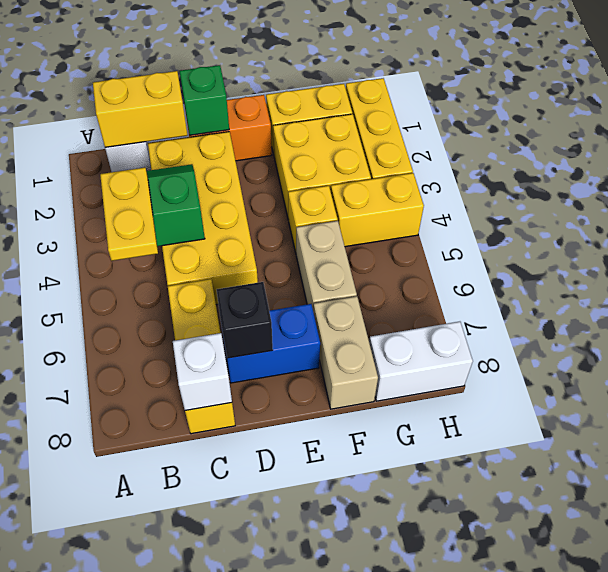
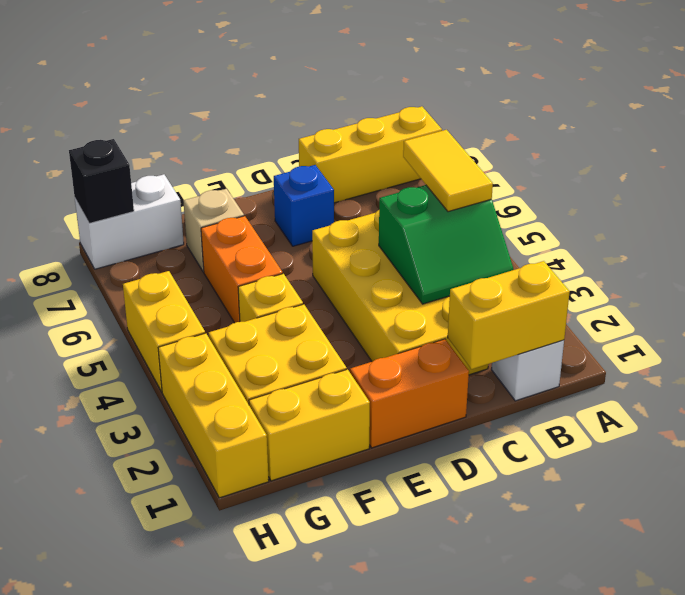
yellow plate B4:B5 level 3 -> yellow tile B4:B5 level 3
yellow brick C6:C8 level 1 -> yellow brick A8:C8 level 1
white brick C8 level 2 -> none
green brick D1 level 2 -> none
blue brick D7:E7 level 1 -> blue brick D7 level 1
black brick D7 level 2 -> black brick H8 level 2
tan brick F5:F6 level 1 -> orange brick F5:F6 level 1
tan brick F7:F8 level 1 -> tan brick F7 level 1
yellow brick G4:H4 level 1 -> yellow brick H4:H5 level 1

